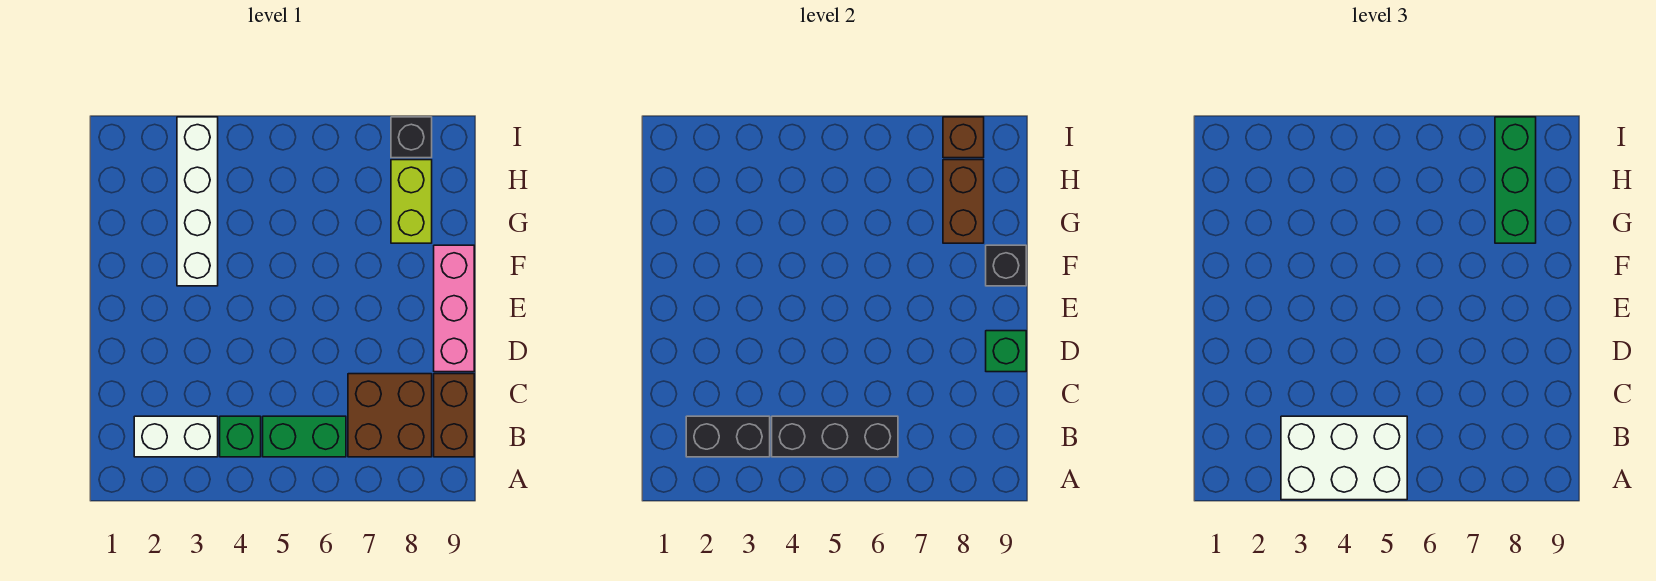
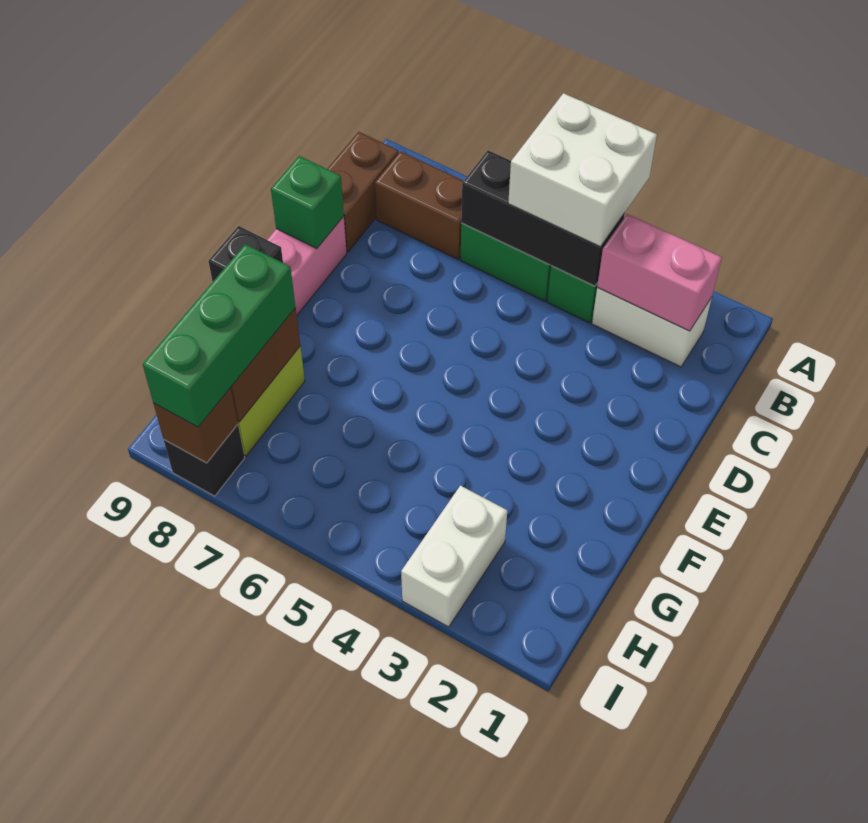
white brick A3:B5 level 3 -> white brick A4:B5 level 3
black brick B2:B3 level 2 -> pink brick B2:B3 level 2
brown brick B7:C8 level 1 -> brown brick B7:B8 level 1
white brick F3:I3 level 1 -> white brick H3:I3 level 1

